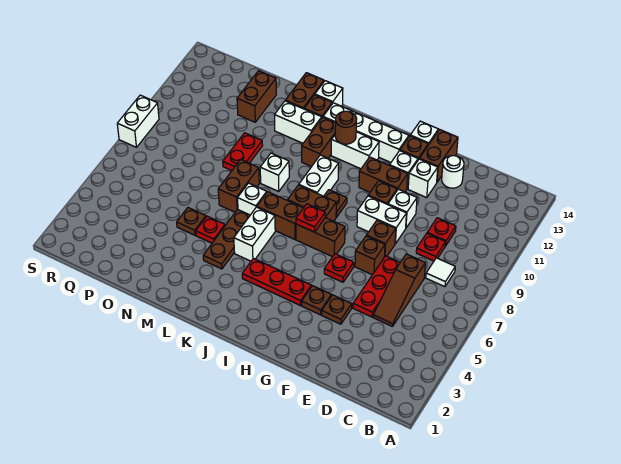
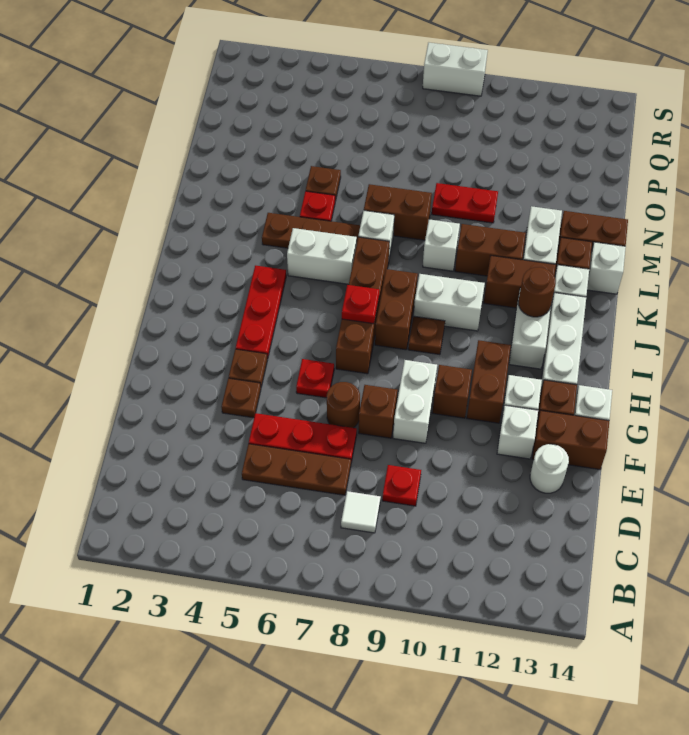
brown slope D5:D7 level 1 top 7 -> brown plate D5:D7 level 1
red plate D10 level 1 -> none
brown brick F7 level 1 -> brown round brick F7 level 1
white brick F10 level 1 -> none
brown brick O12:O13 level 1 -> brown brick L10:L11 level 1

